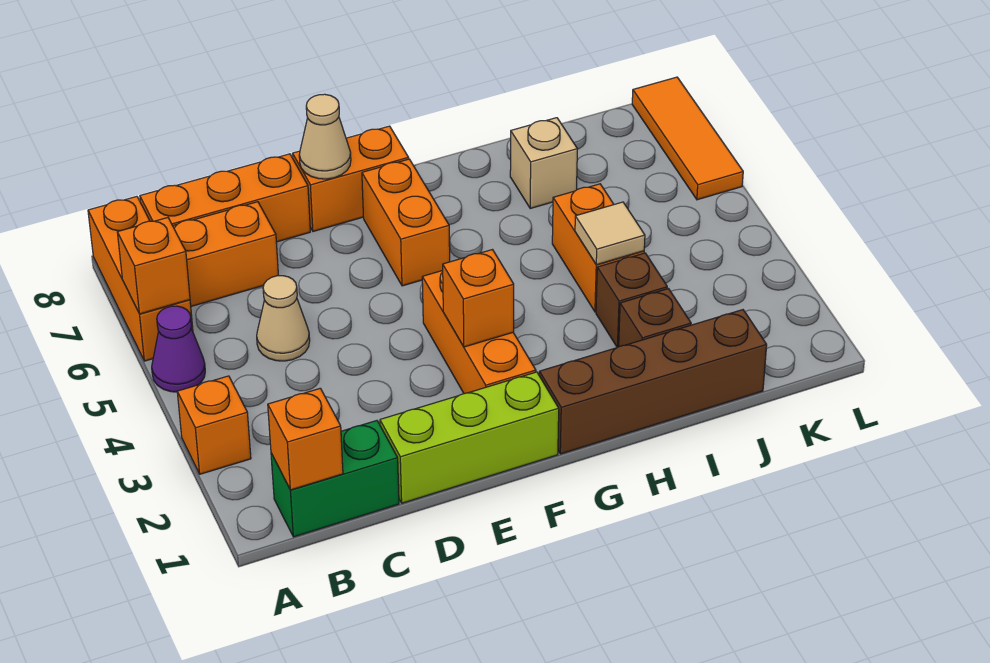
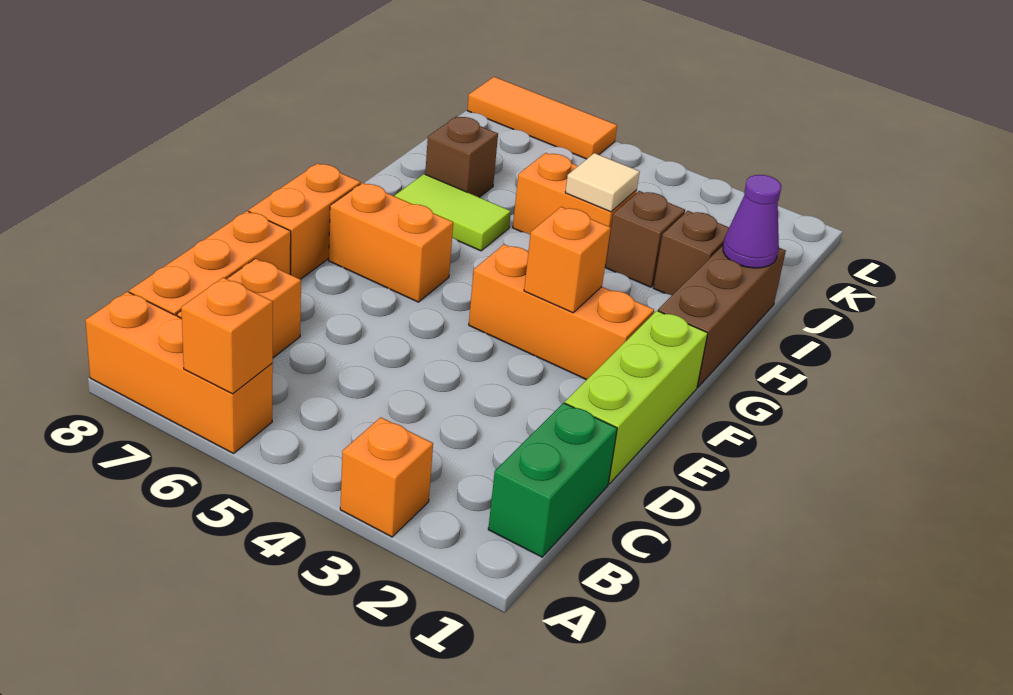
purple cone A5 level 1 -> purple cone I1 level 2
orange brick B1 level 2 -> none
tan cone C5 level 1 -> none
tan cone E8 level 2 -> none
brown brick G1:J1 level 1 -> brown brick G1:I1 level 1
none -> lime tile H6:H7 level 1
tan brick I7 level 1 -> brown brick I7 level 1

